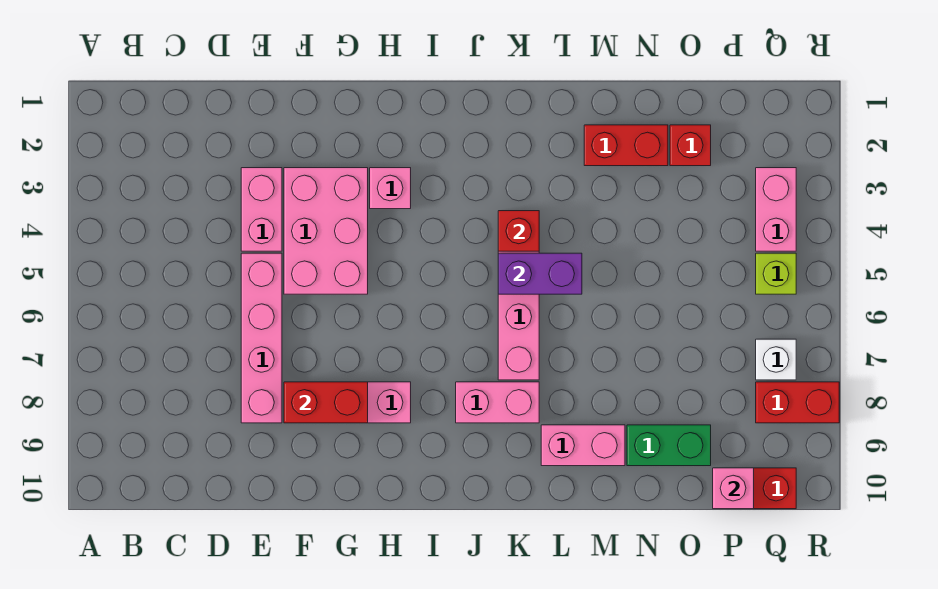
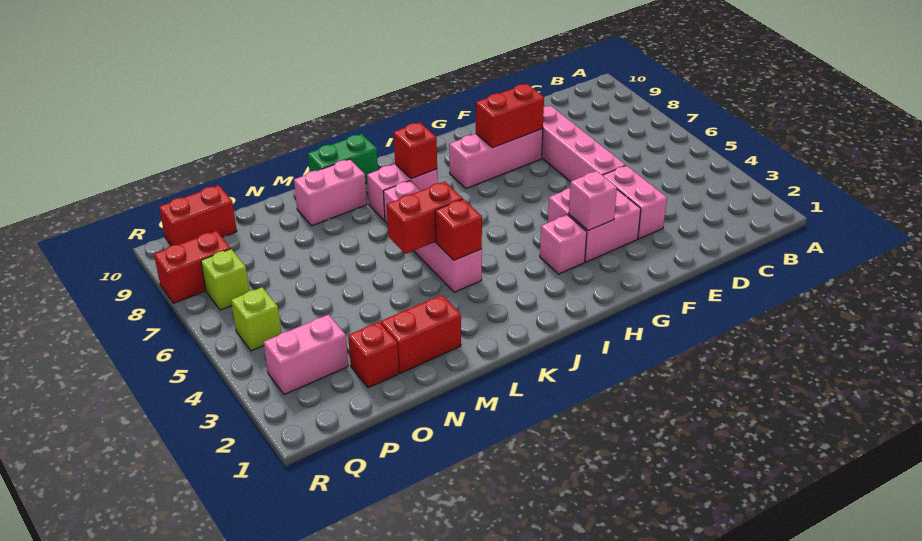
pink brick F3:G5 level 1 -> pink brick F3:G4 level 1
none -> red brick J8 level 2
purple brick K5:L5 level 2 -> red brick K5:L5 level 2
green brick N9:O9 level 1 -> green brick K10:L10 level 1
pink brick P10 level 2 -> pink brick G3 level 2
pink brick Q3:Q4 level 1 -> pink brick P3:Q3 level 1
white brick Q7 level 1 -> lime brick Q7 level 1

